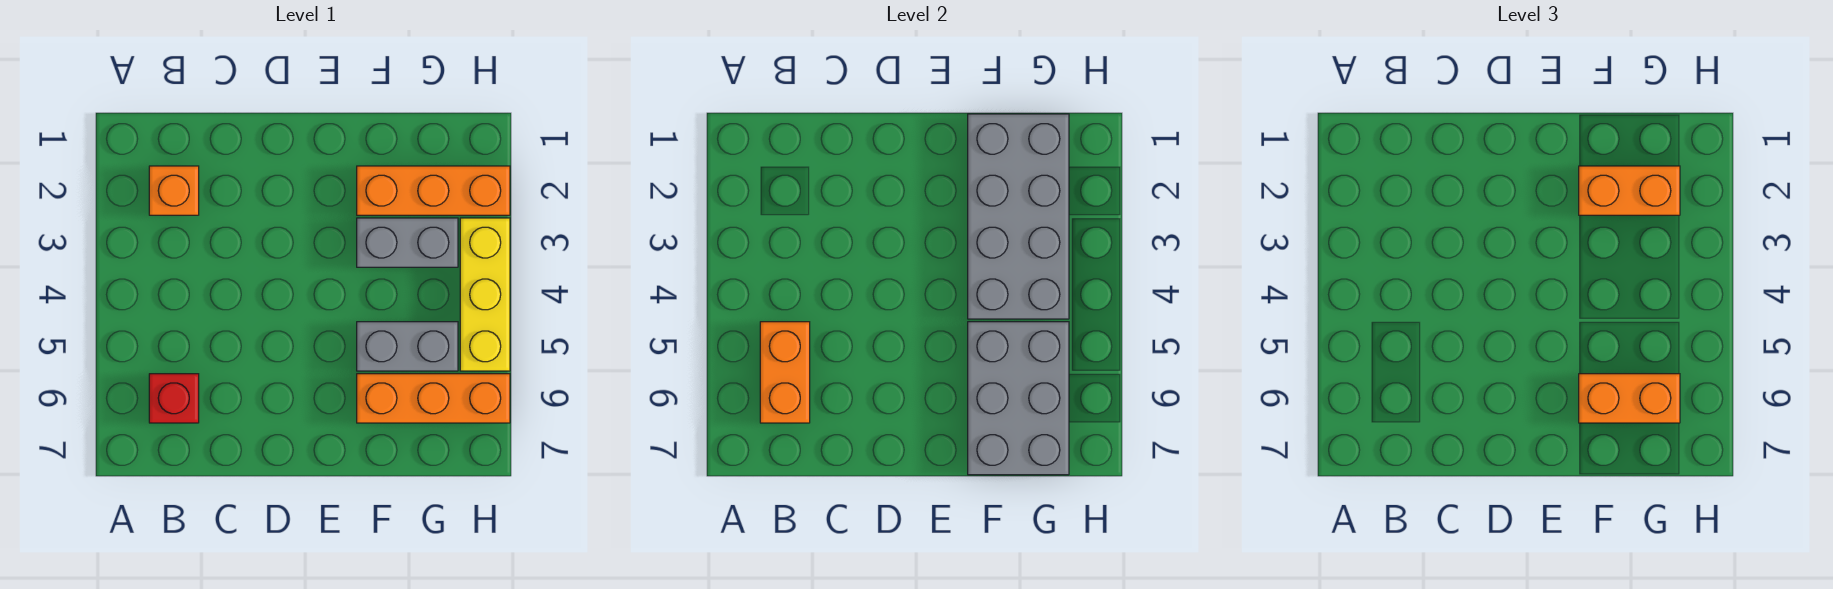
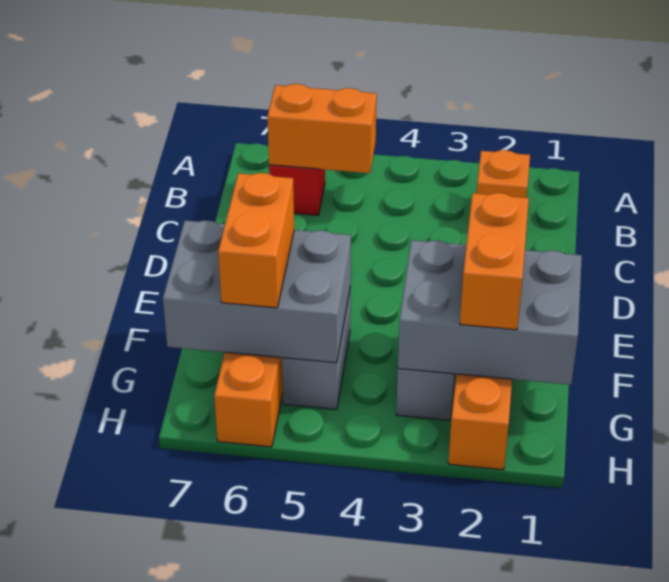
grey brick F1:G4 level 2 -> grey brick F1:G3 level 2
yellow brick H3:H5 level 1 -> none

